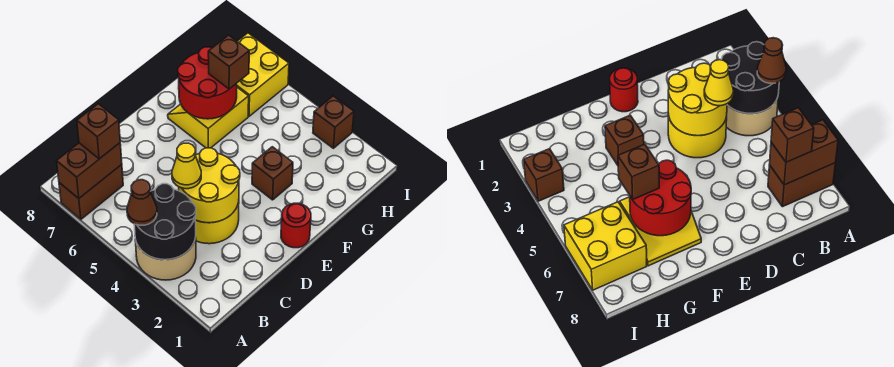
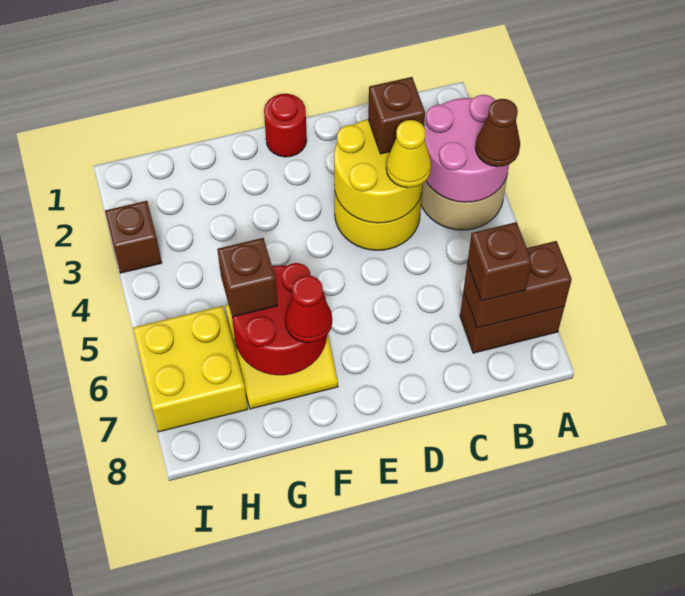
black round brick A3:B4 level 2 -> pink round brick A3:B4 level 2
brown brick F3 level 1 -> brown brick C3 level 3
none -> red cone F7 level 3

